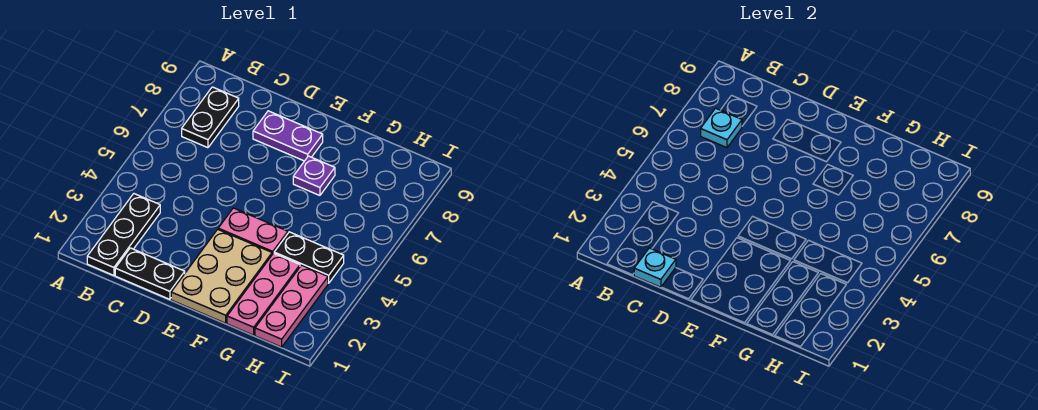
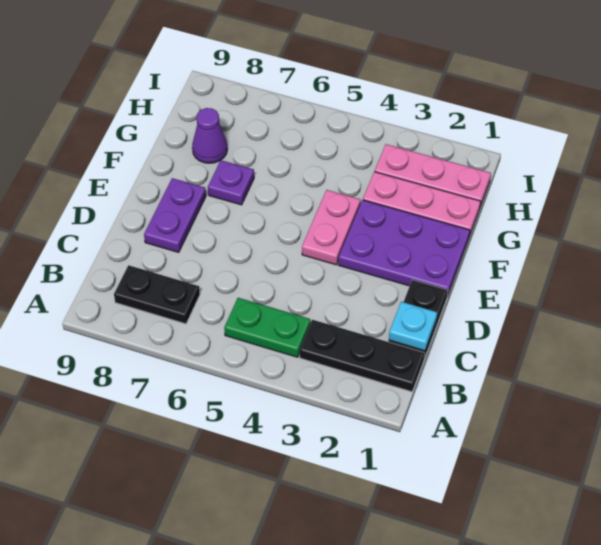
none -> green plate B4:B5 level 1
cyan plate B7 level 2 -> none
tan plate E1:F3 level 1 -> purple plate E1:F3 level 1
black plate G4:H4 level 1 -> none
none -> purple cone G8 level 1

